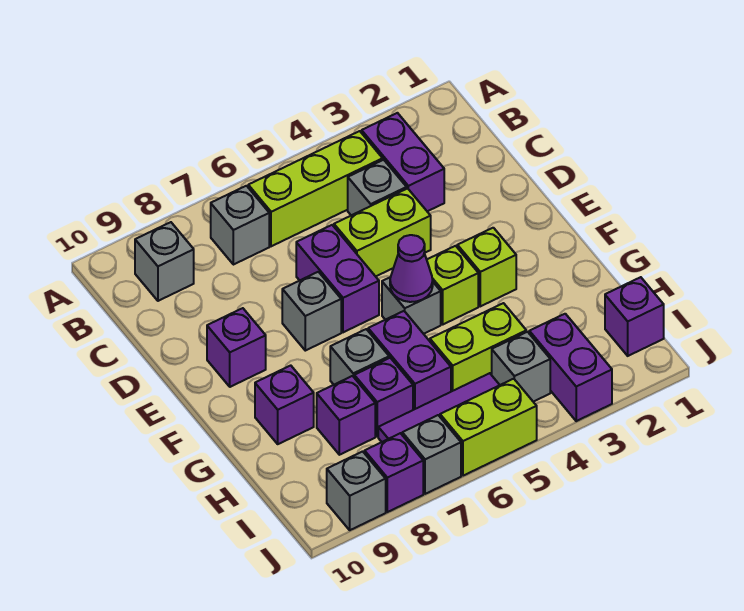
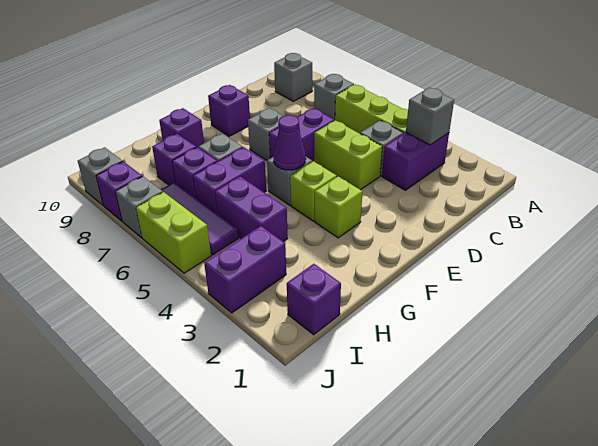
lime brick H4:H5 level 1 -> purple brick H4:H5 level 1
grey brick I4 level 1 -> grey brick B3 level 2

